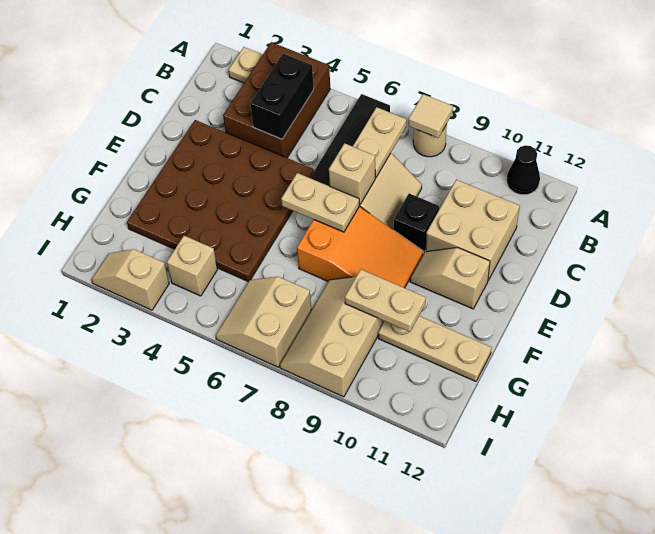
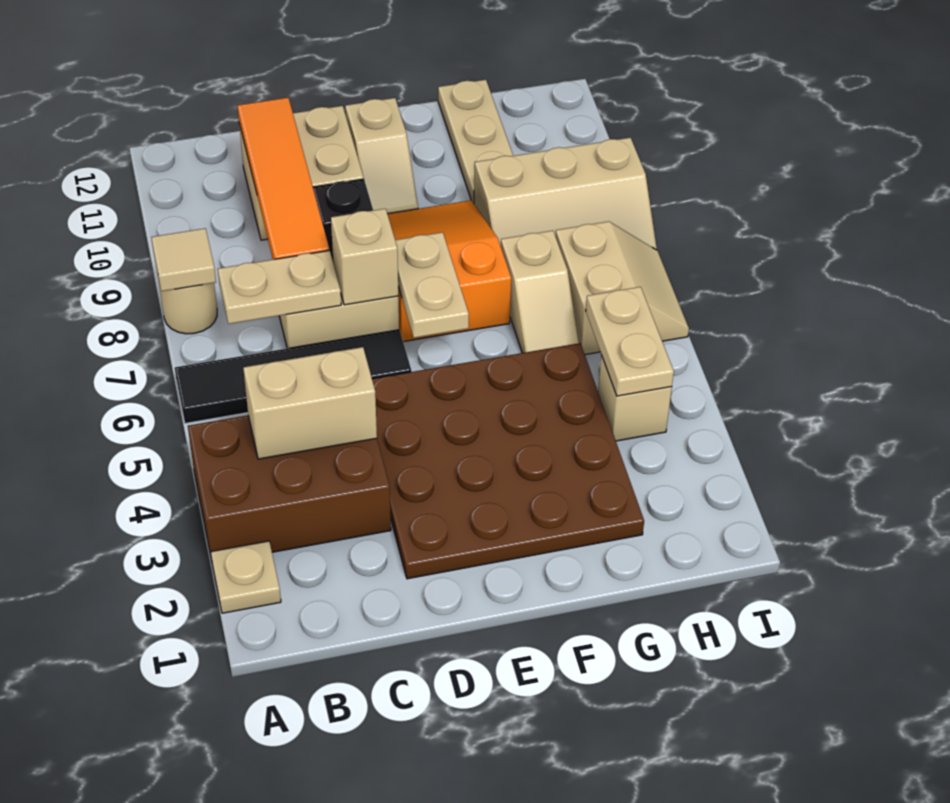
black cone A11 level 1 -> none
black brick B4:C4 level 2 -> tan brick B4:C4 level 2
none -> orange tile C8:C11 level 2
tan plate G9:G10 level 2 -> tan plate H4:H5 level 2
tan slope H6:I7 level 1 top 7 -> tan slope H6:I7 level 1 top H
tan slope I2:I3 level 1 top 3 -> tan slope G6:G7 level 1 top 7

